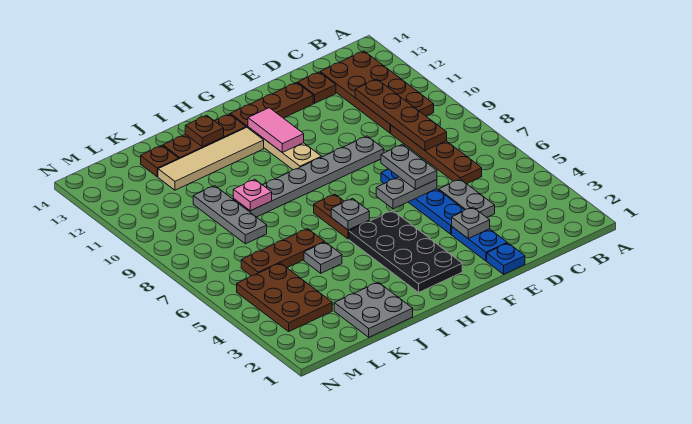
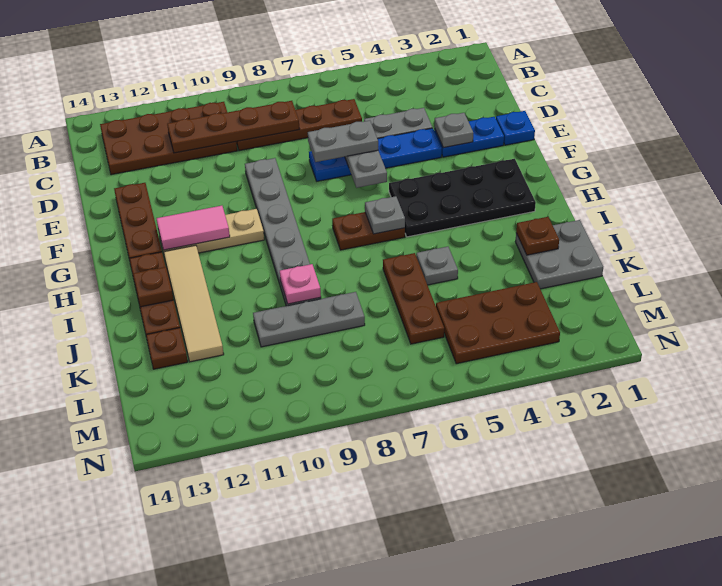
brown plate D13 level 1 -> brown plate J2 level 2

